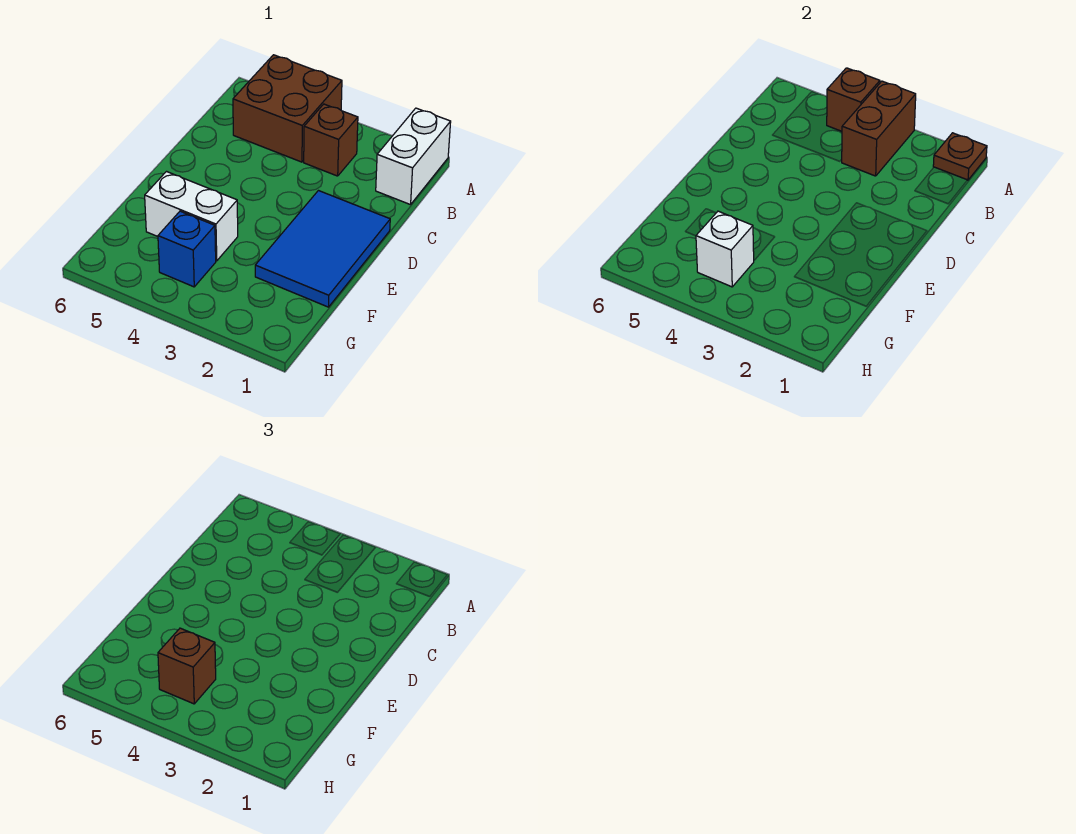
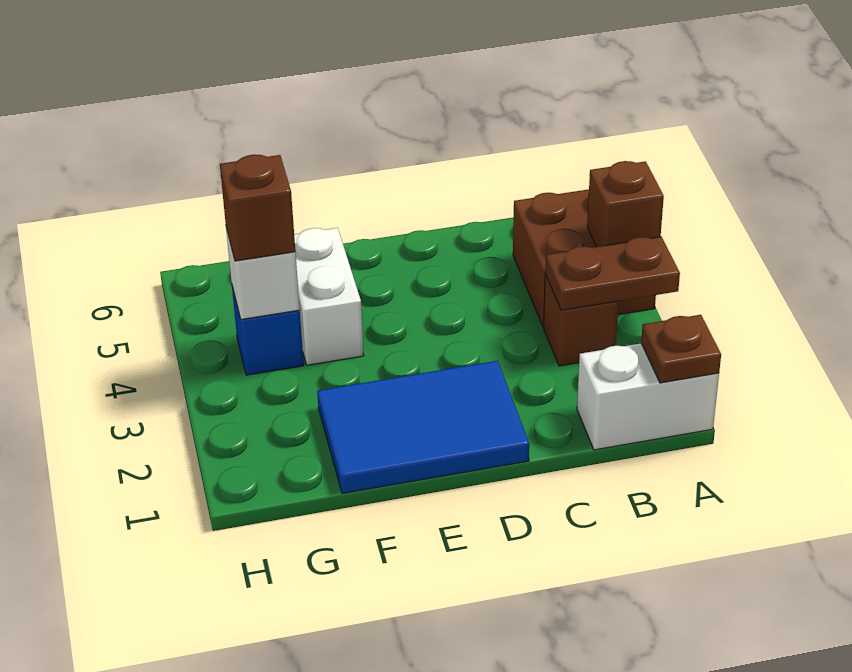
brown brick A3:B3 level 2 -> brown plate A3:B3 level 2

